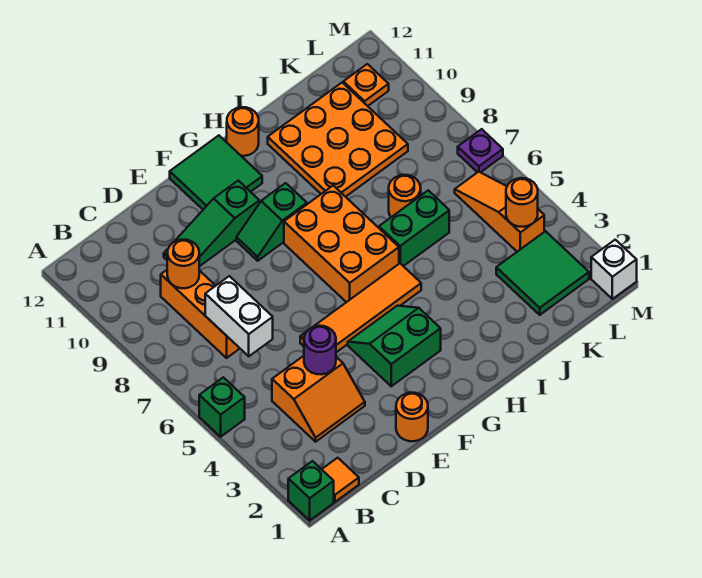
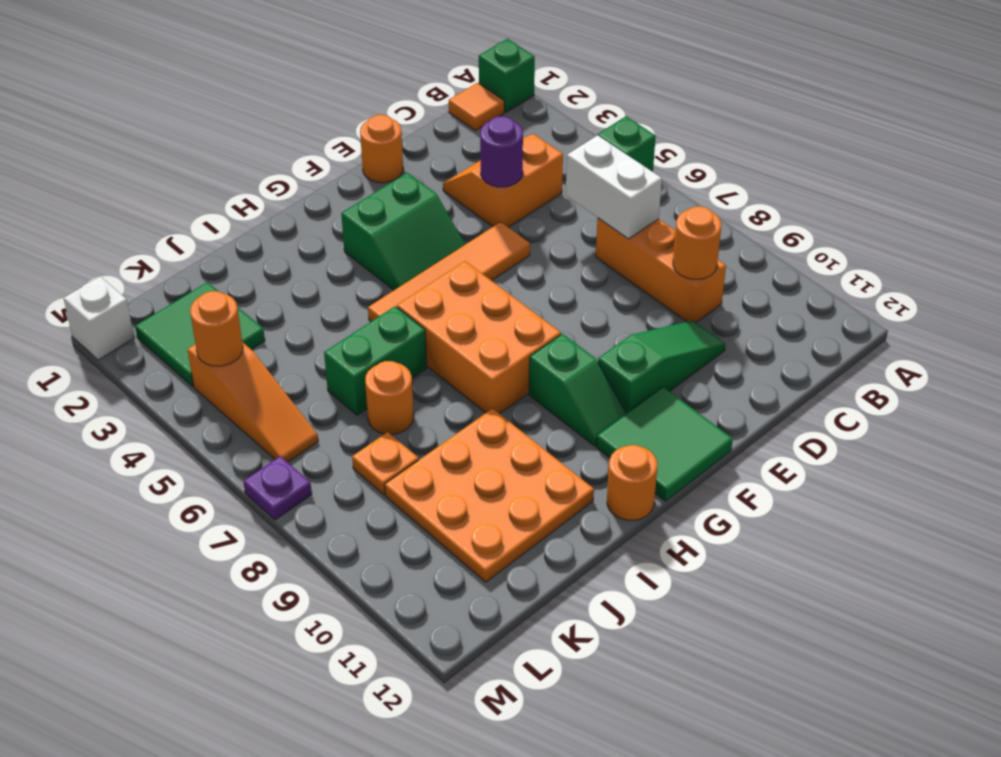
green slope F9:G9 level 1 top G -> green slope G9:G10 level 1 top 9
orange plate L11 level 1 -> orange plate K8 level 1

